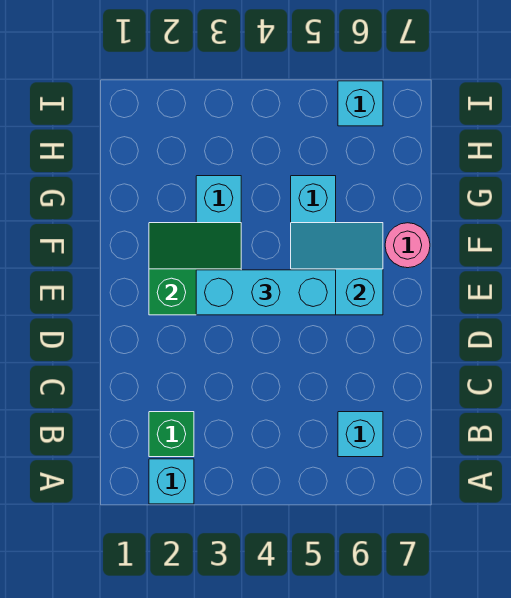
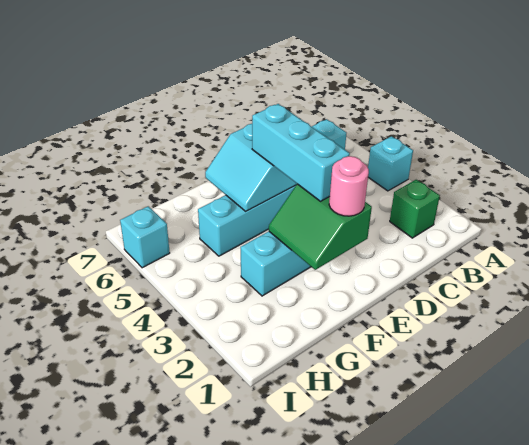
cyan brick A2 level 1 -> cyan brick A4 level 1
pink round brick F7 level 1 -> pink round brick E2 level 3

